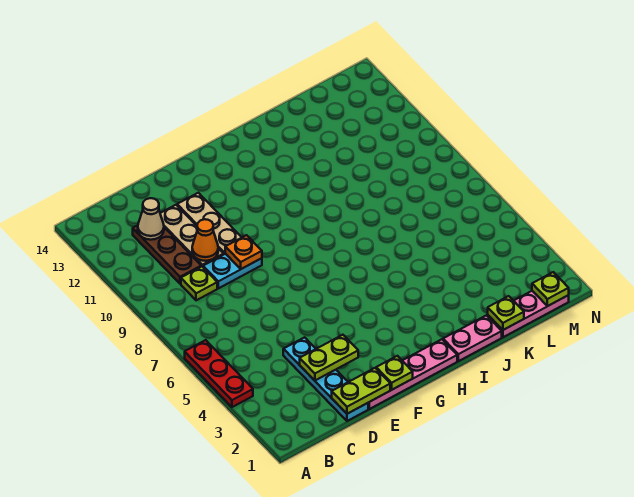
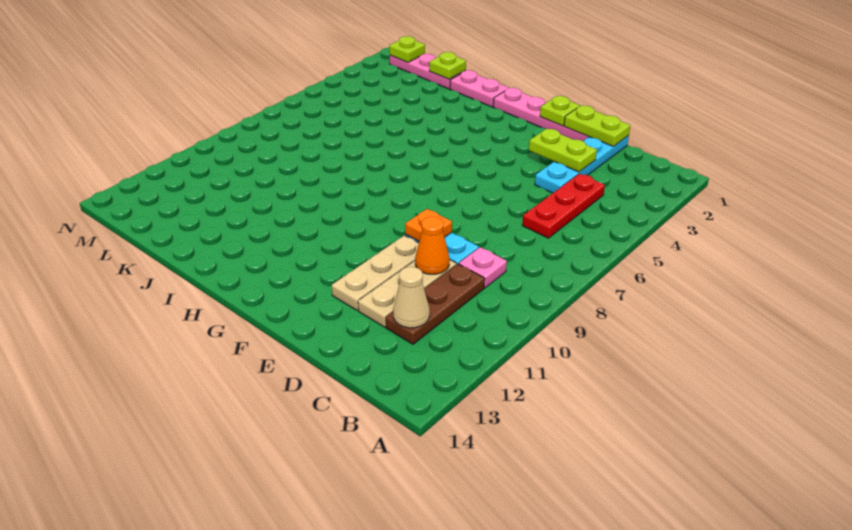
red plate A4:A6 level 1 -> red plate C4:C6 level 1
lime plate C9 level 1 -> pink plate C9 level 1

